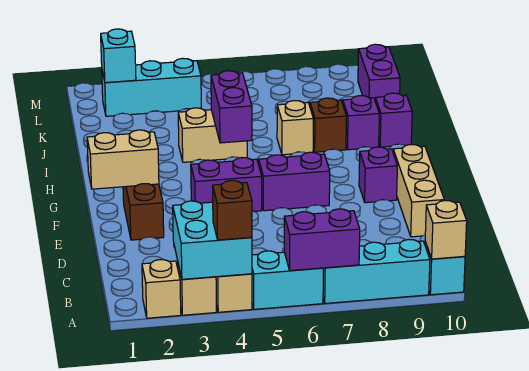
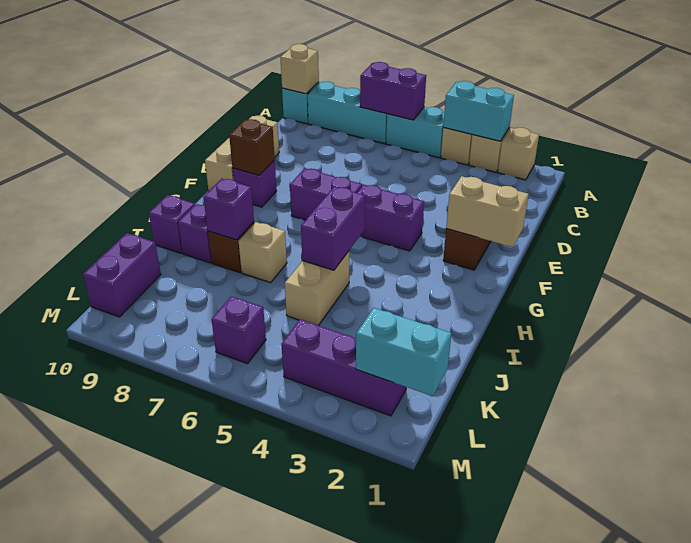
cyan brick A3:B4 level 2 -> cyan brick A3:A4 level 2
brown brick A4 level 3 -> brown brick F9 level 2
tan brick I4:I5 level 1 -> tan brick I5:J5 level 1
none -> purple brick I8 level 2
cyan brick L2:L4 level 1 -> purple brick L2:L4 level 1
cyan brick L2 level 2 -> cyan brick L1:L2 level 2
none -> purple brick L6 level 1

